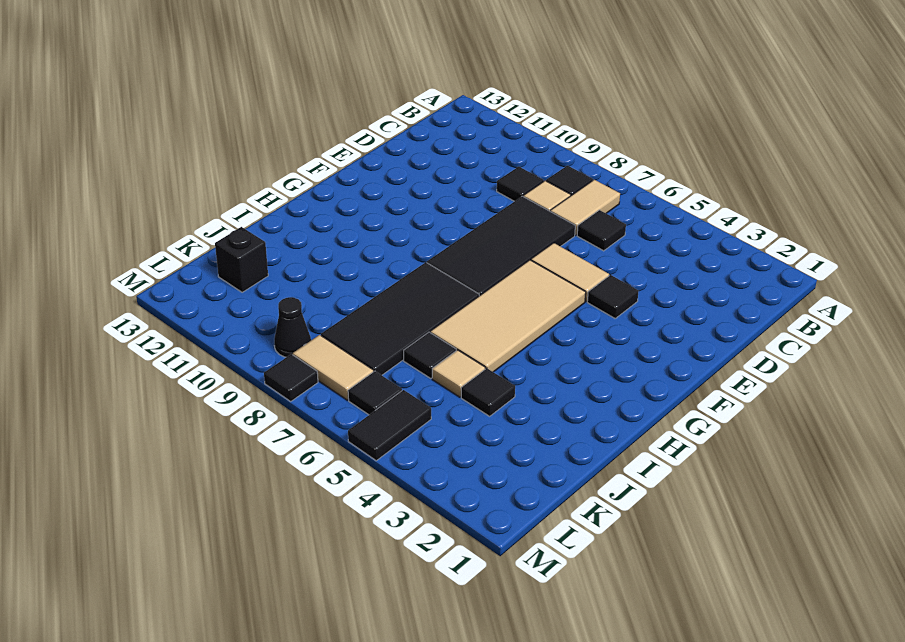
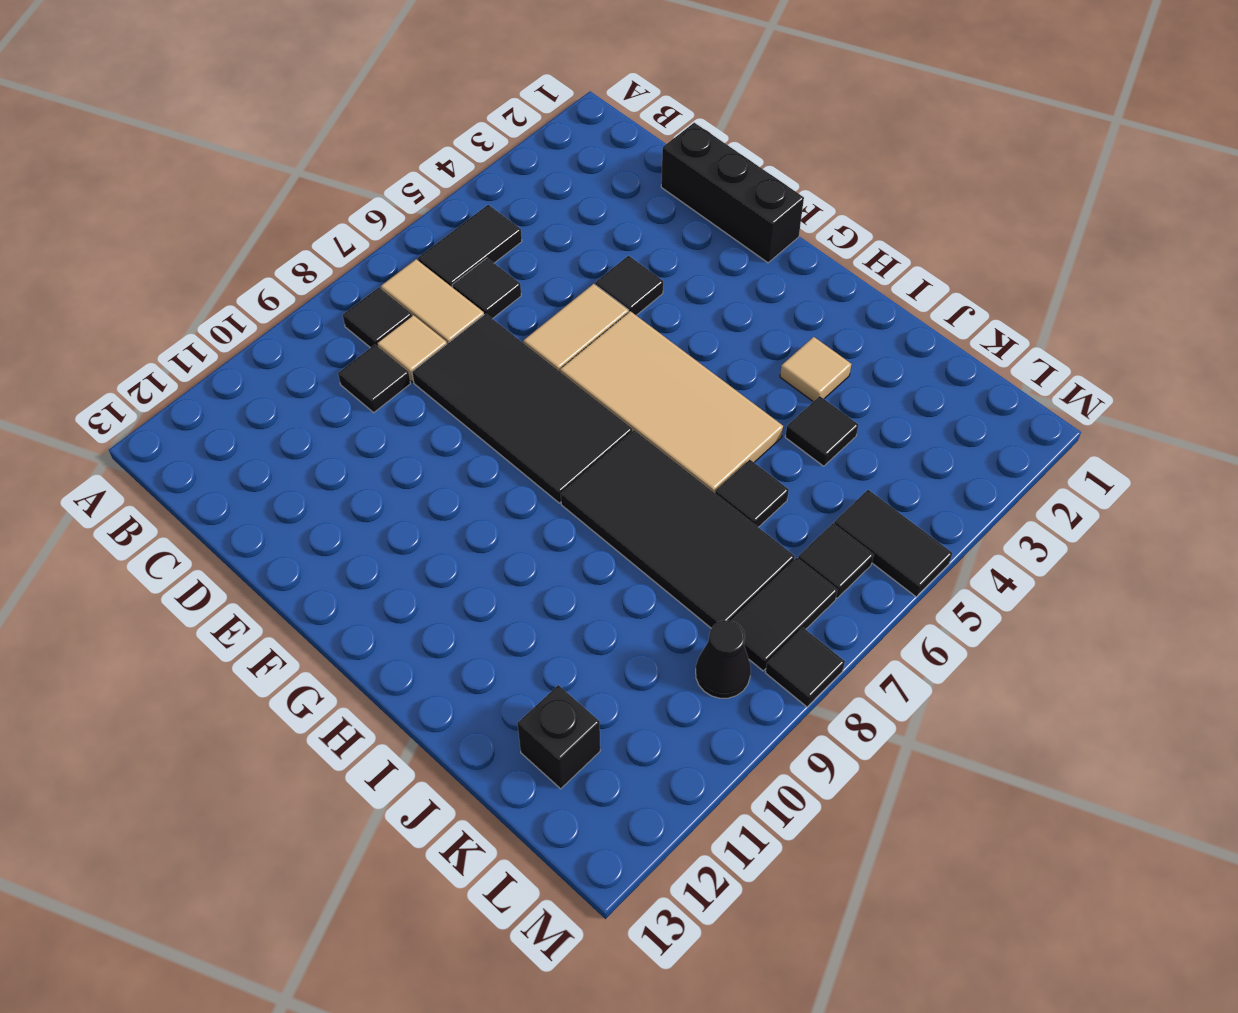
none -> black tile B5:B6 level 1
none -> black brick D1:F1 level 1
tan tile J5 level 1 -> tan tile I3 level 1
tan tile L7:L8 level 1 -> black tile L7:L8 level 1

